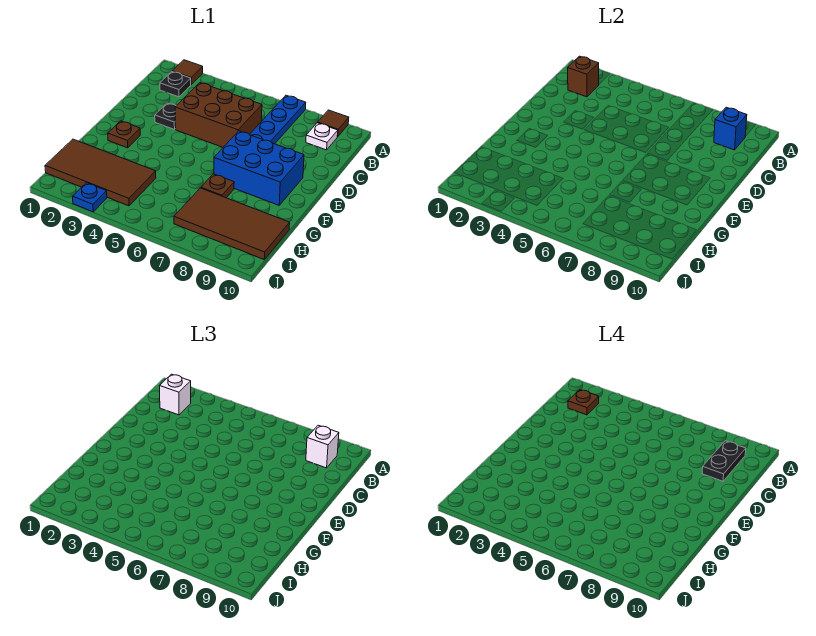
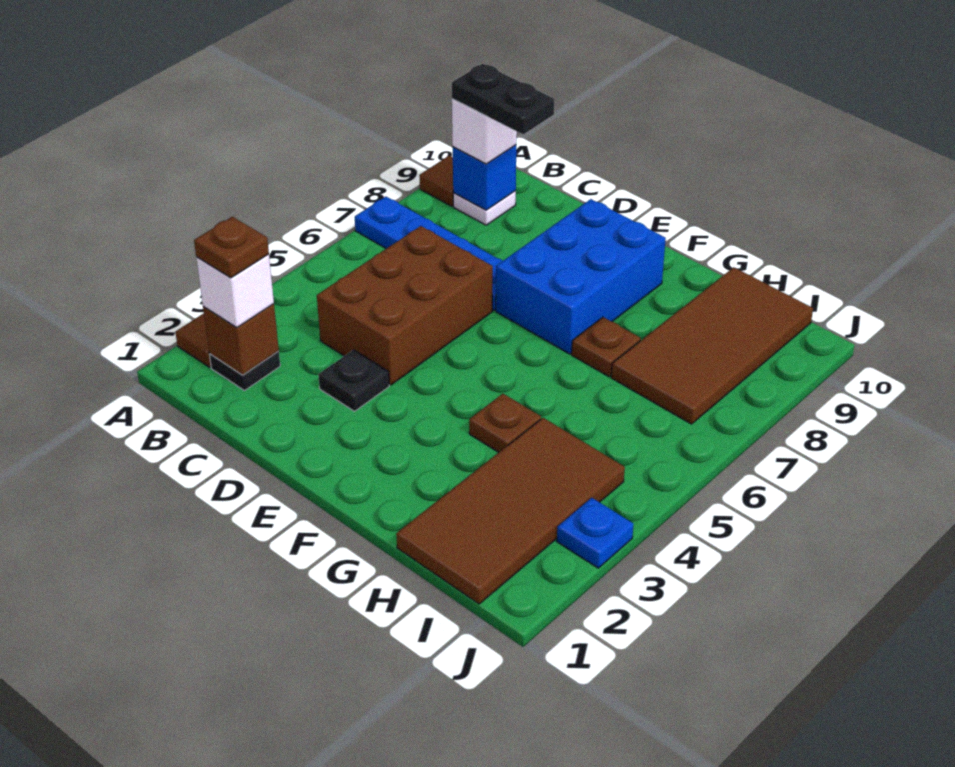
brown plate F2 level 1 -> brown plate G4 level 1

